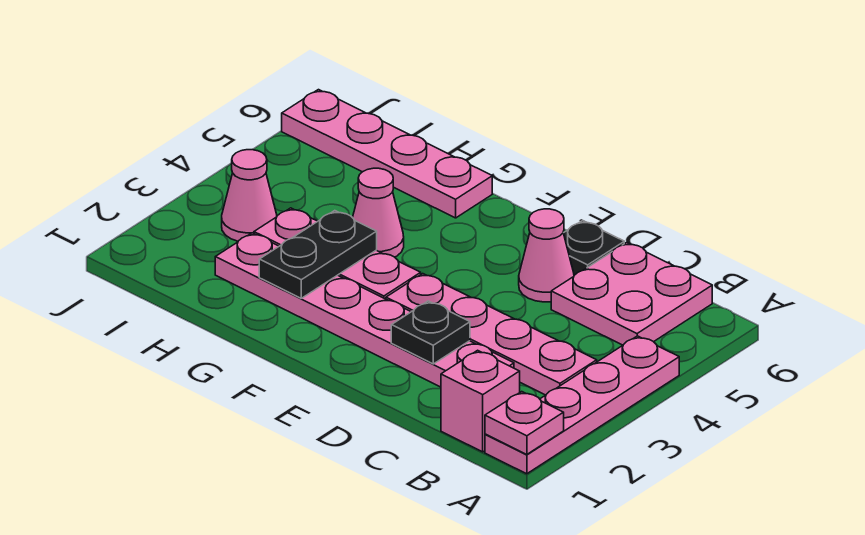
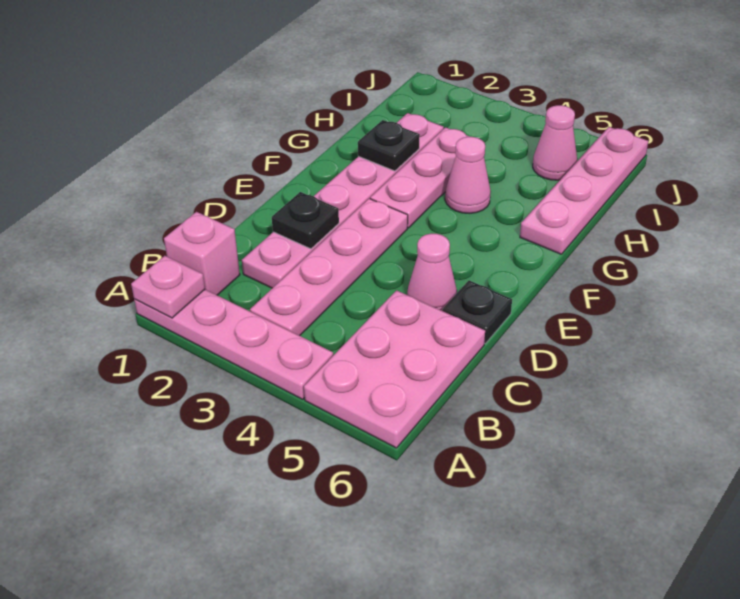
pink plate B5:C6 level 1 -> pink plate A5:C6 level 1
black plate G2:G3 level 2 -> black plate G2 level 2
pink cone I3 level 1 -> pink cone I5 level 1

